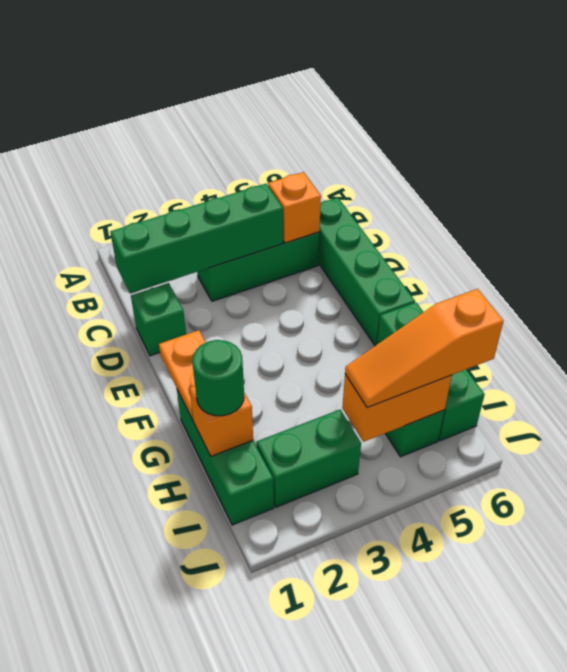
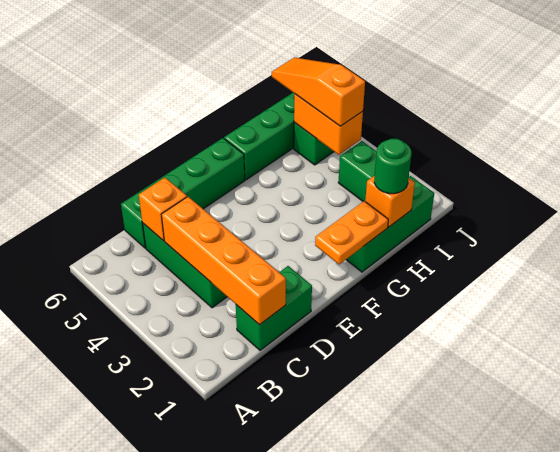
green brick C1:C4 level 2 -> orange brick C1:C4 level 2
green brick D1 level 1 -> green brick C1:D1 level 1
orange slope I4:I6 level 3 top 6 -> orange slope I4:I6 level 3 top 4

